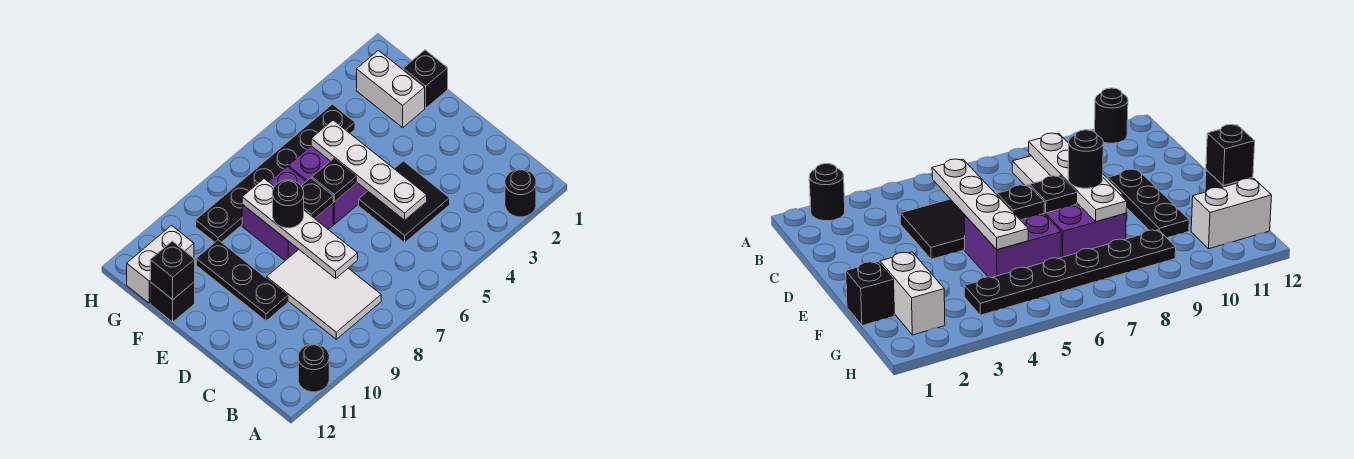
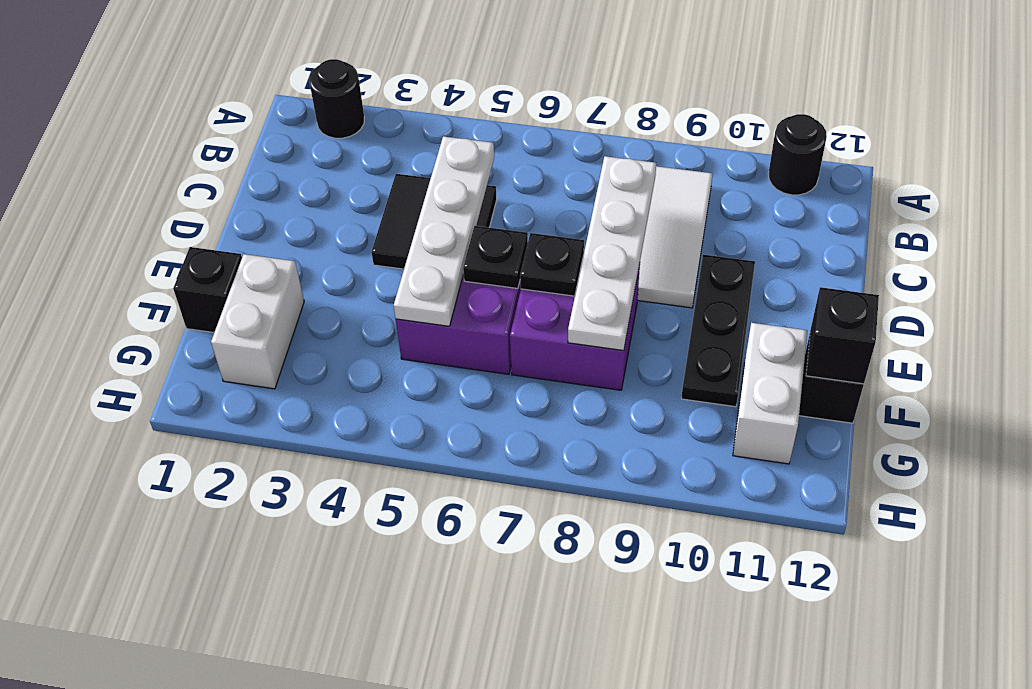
black round brick E8 level 3 -> none
black plate G4:G9 level 1 -> none
white brick G11:G12 level 1 -> white brick F11:G11 level 1

